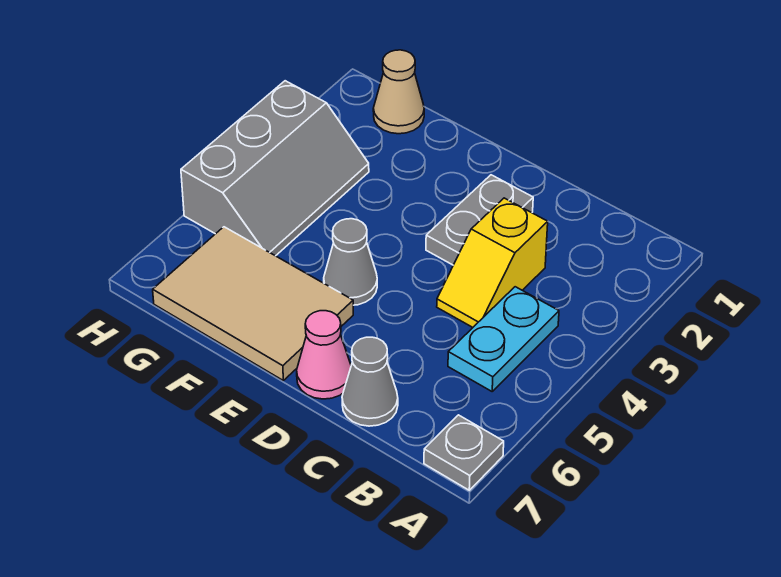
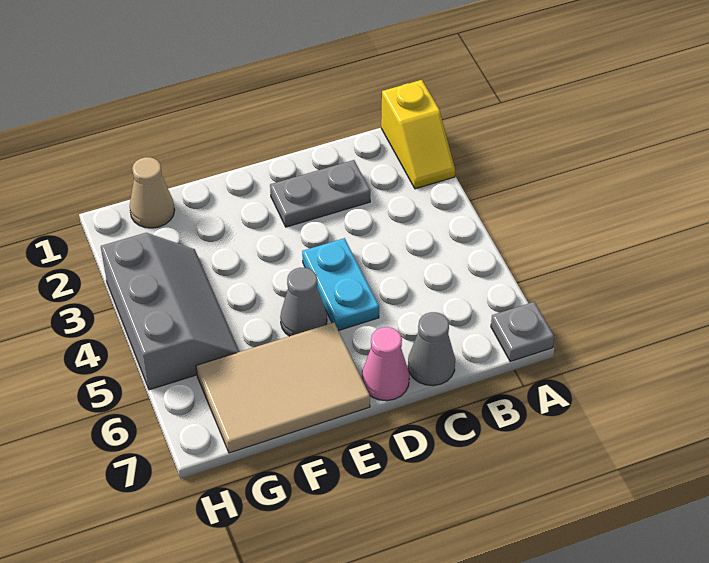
cyan plate B4:B5 level 1 -> cyan plate D4:D5 level 1
yellow slope C3:C4 level 1 top 3 -> yellow slope A1:A2 level 1 top 1
grey plate D2:D3 level 1 -> grey plate C2:D2 level 1

